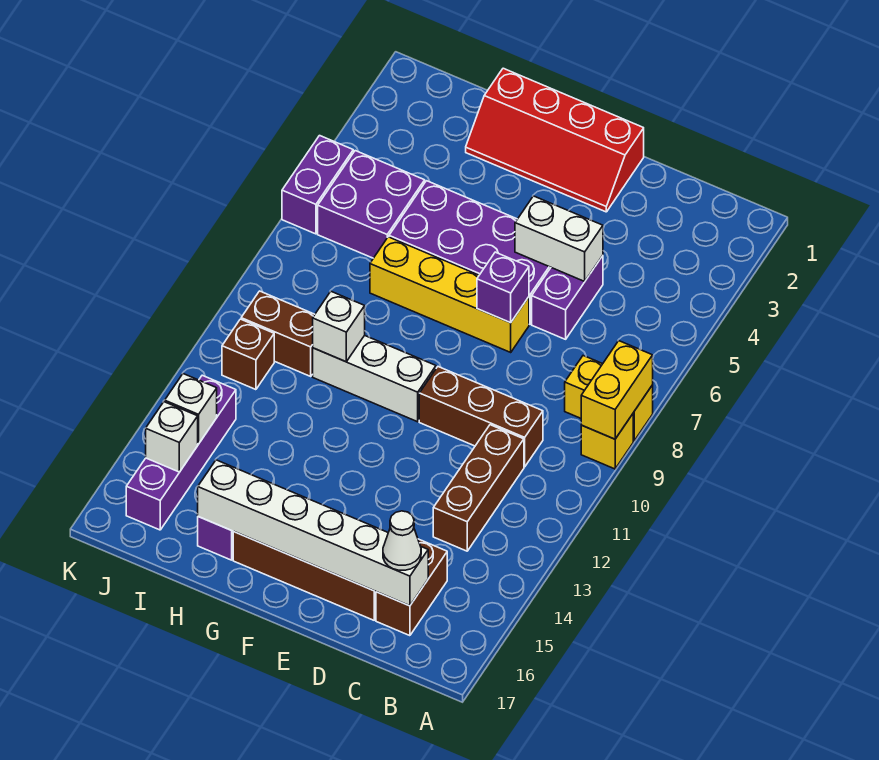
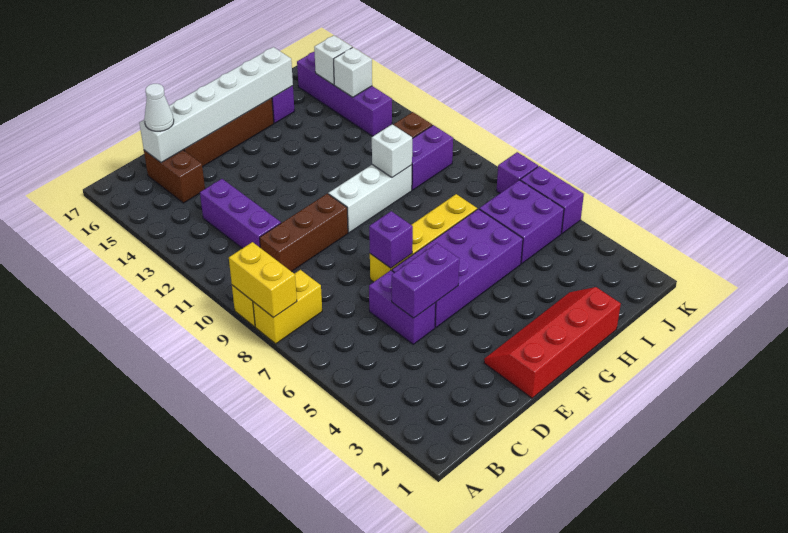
brown brick C11:C13 level 1 -> purple brick C11:C13 level 1
white brick D5:E5 level 2 -> purple brick D5:E5 level 2
brown brick I10:J10 level 1 -> purple brick I10:J10 level 1
none -> purple brick K7 level 1

